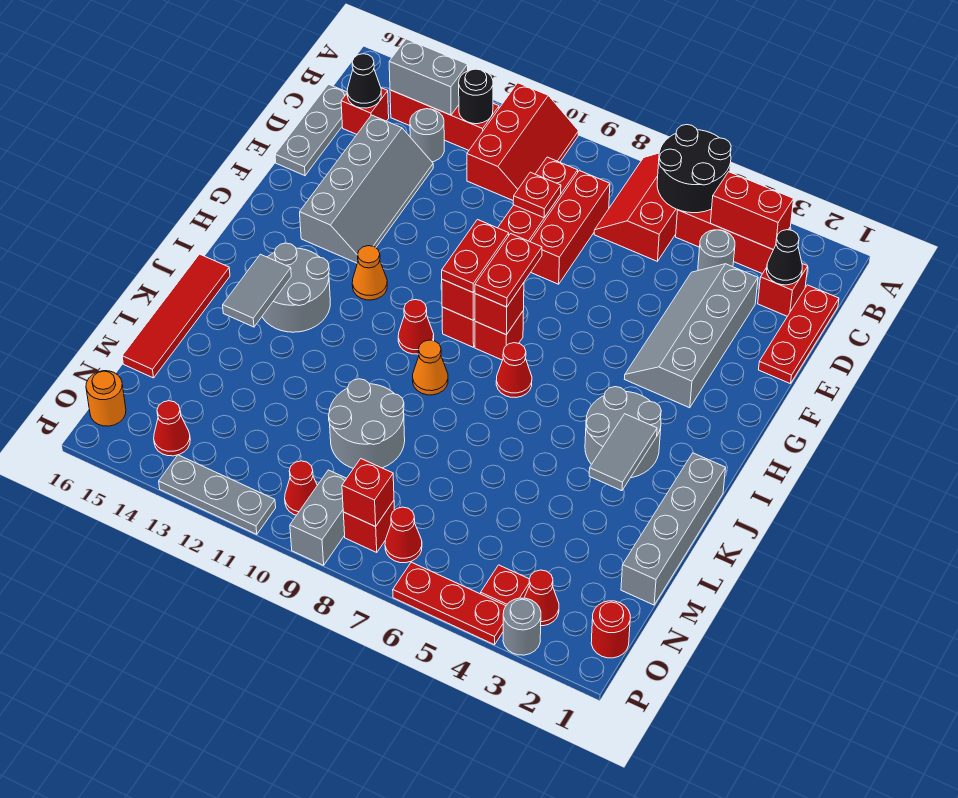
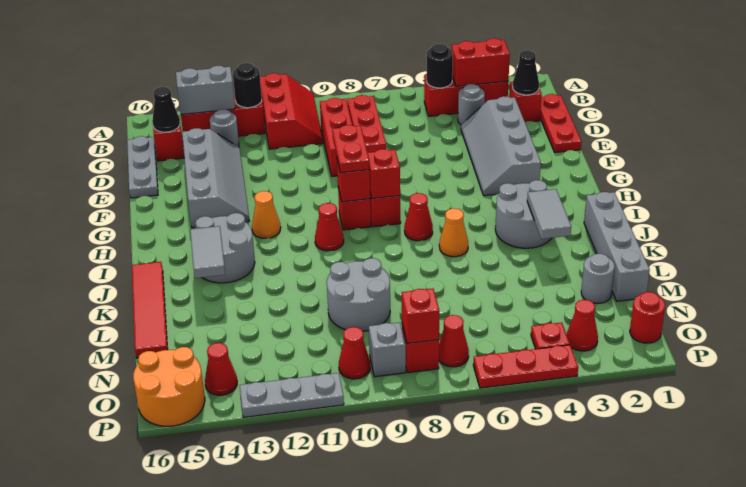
black round brick A5:B6 level 2 -> black round brick B5 level 2
red slope A6:C7 level 1 top 6 -> none
red plate D9 level 2 -> none
red plate G8:H8 level 3 -> none
orange cone J9 level 1 -> orange cone J6 level 1
grey brick O9:P9 level 1 -> grey brick O9 level 1
orange round brick O16 level 1 -> orange round brick O15:P16 level 1
grey round brick P3 level 1 -> grey round brick M2 level 1

